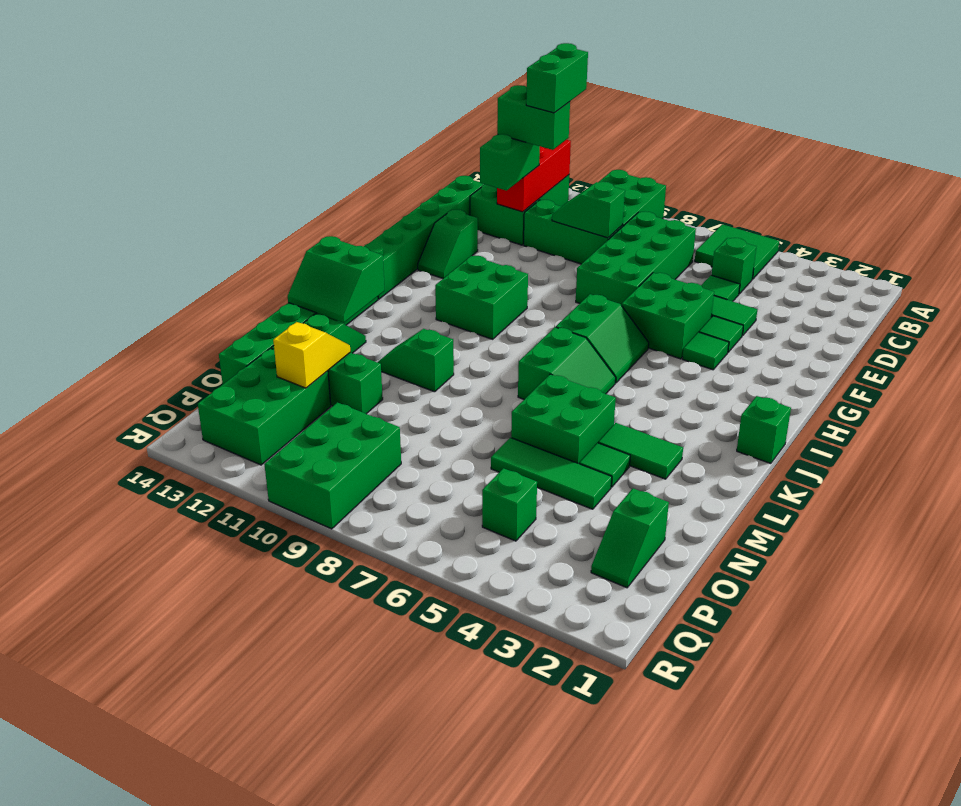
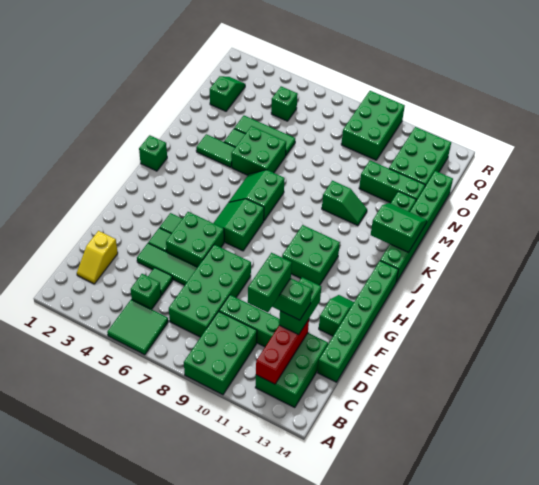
green slope D9:D10 level 2 top 9 -> none
yellow slope N12:O12 level 2 top O -> yellow slope C2:D2 level 1 top D

